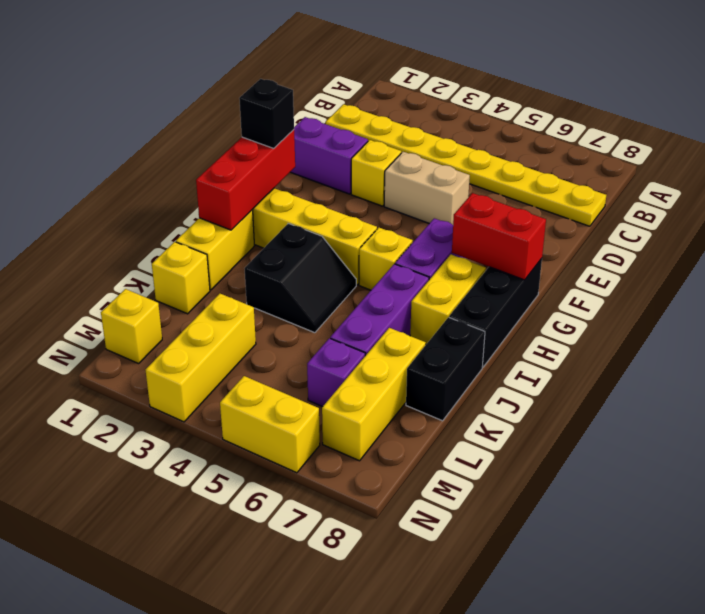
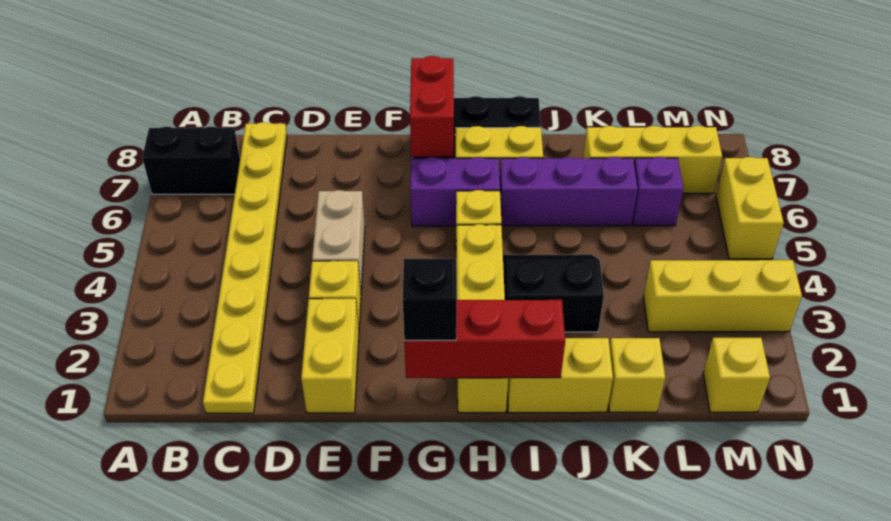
purple brick E1:E2 level 1 -> yellow brick E1:E2 level 1
black brick J8:K8 level 1 -> black brick A7:B7 level 1

